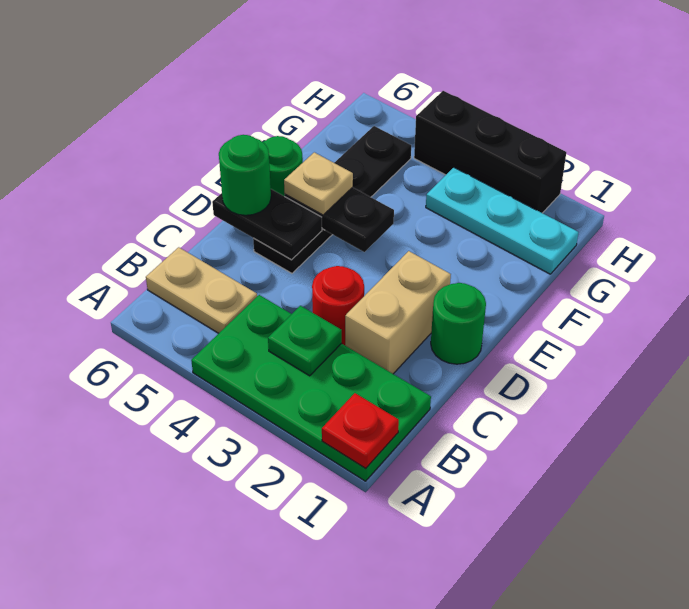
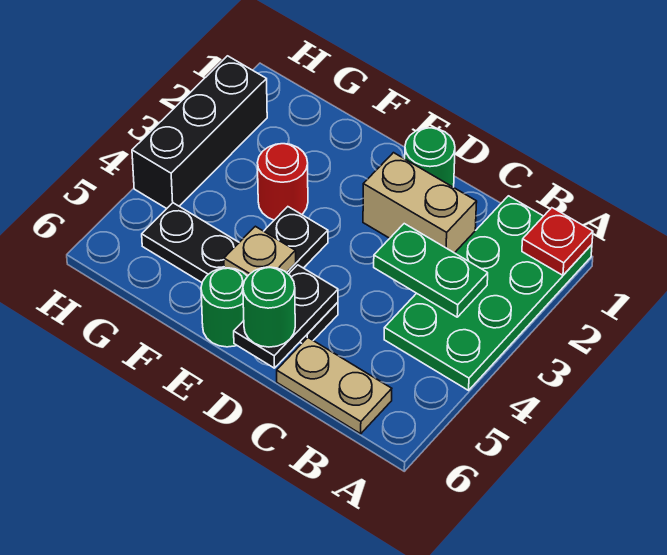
green plate B3 level 2 -> green plate B3:C3 level 2
tan plate B5:B6 level 1 -> tan plate B6:C6 level 1
red round brick C3 level 1 -> red round brick F3 level 1
cyan plate G1:G3 level 1 -> none

